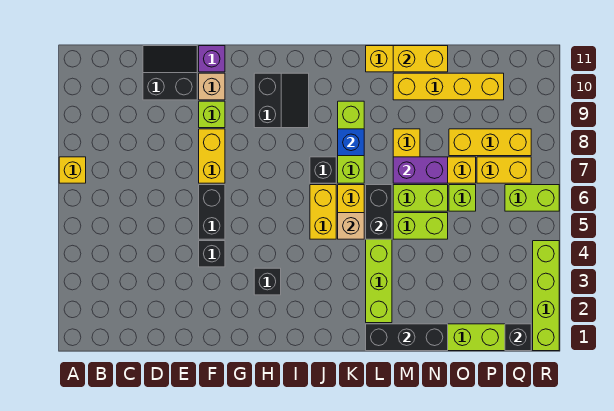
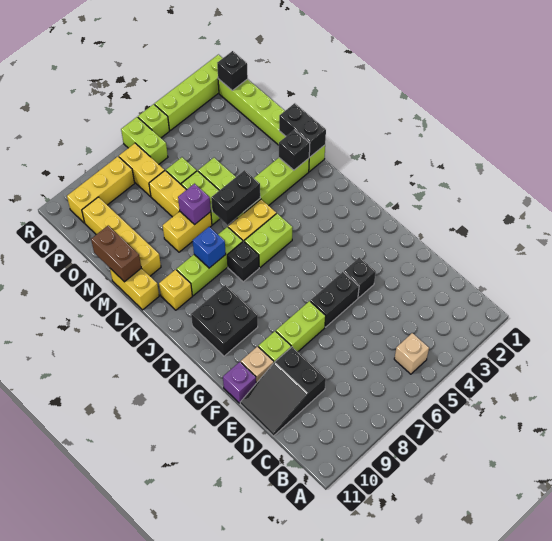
yellow brick A7 level 1 -> yellow brick K10 level 1
black slope D10:E11 level 1 top 10 -> black slope D9:E11 level 1 top 9
yellow brick F7:F8 level 1 -> lime brick F7:F8 level 1
black brick H3 level 1 -> black brick L2 level 2
black slope H9:I10 level 1 top H -> black brick H9:I10 level 1
yellow brick J5:J6 level 1 -> lime brick J5:J6 level 1
tan brick K5 level 2 -> tan brick B5 level 1
black brick L1:N1 level 2 -> black brick L1:M1 level 2
purple brick M7:N7 level 2 -> purple brick M7 level 2
yellow brick M11:N11 level 2 -> brown brick M11:N11 level 2
yellow brick O8:Q8 level 1 -> yellow brick Q8:Q10 level 1
none -> lime brick R5 level 1

